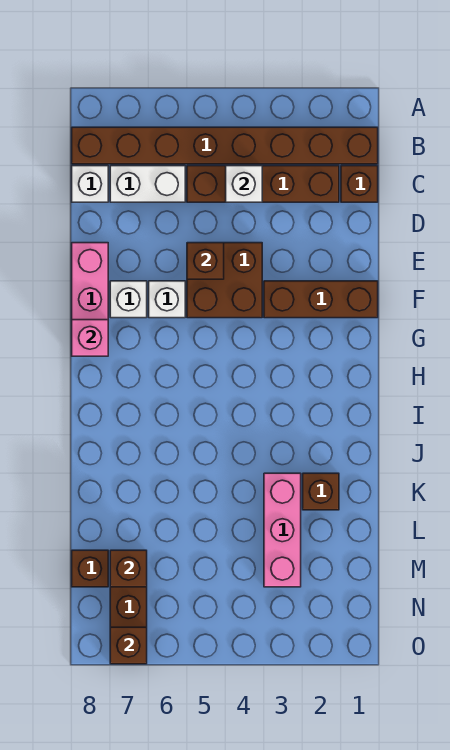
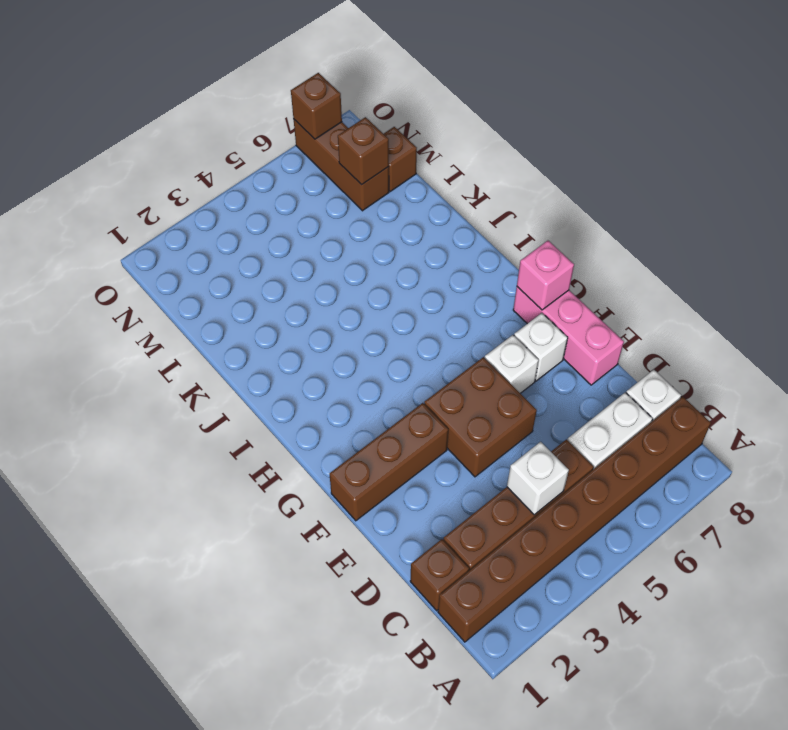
brown brick E5 level 2 -> none
brown brick K2 level 1 -> none
pink brick K3:M3 level 1 -> none

